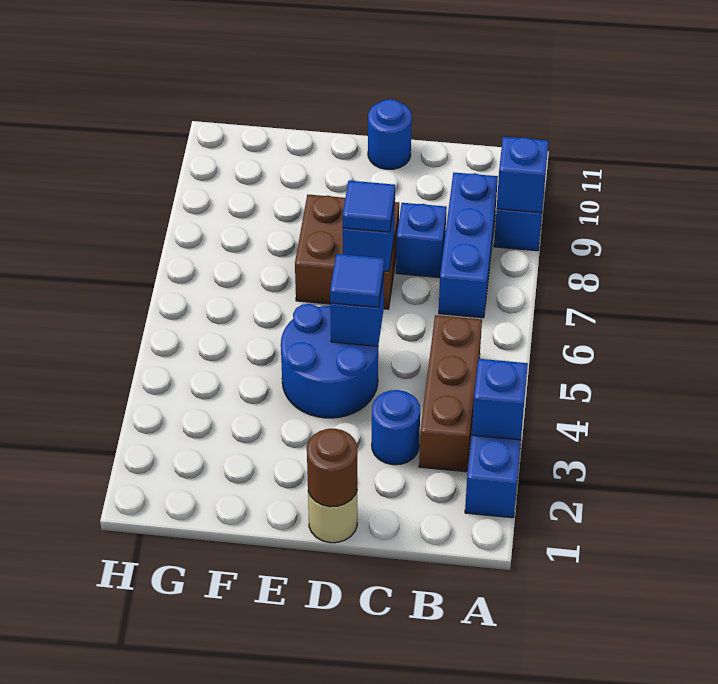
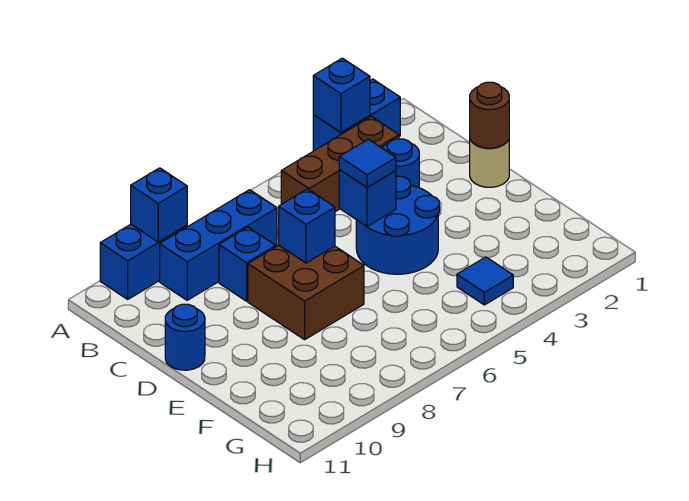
blue tile D7 level 3 -> blue tile G4 level 1

